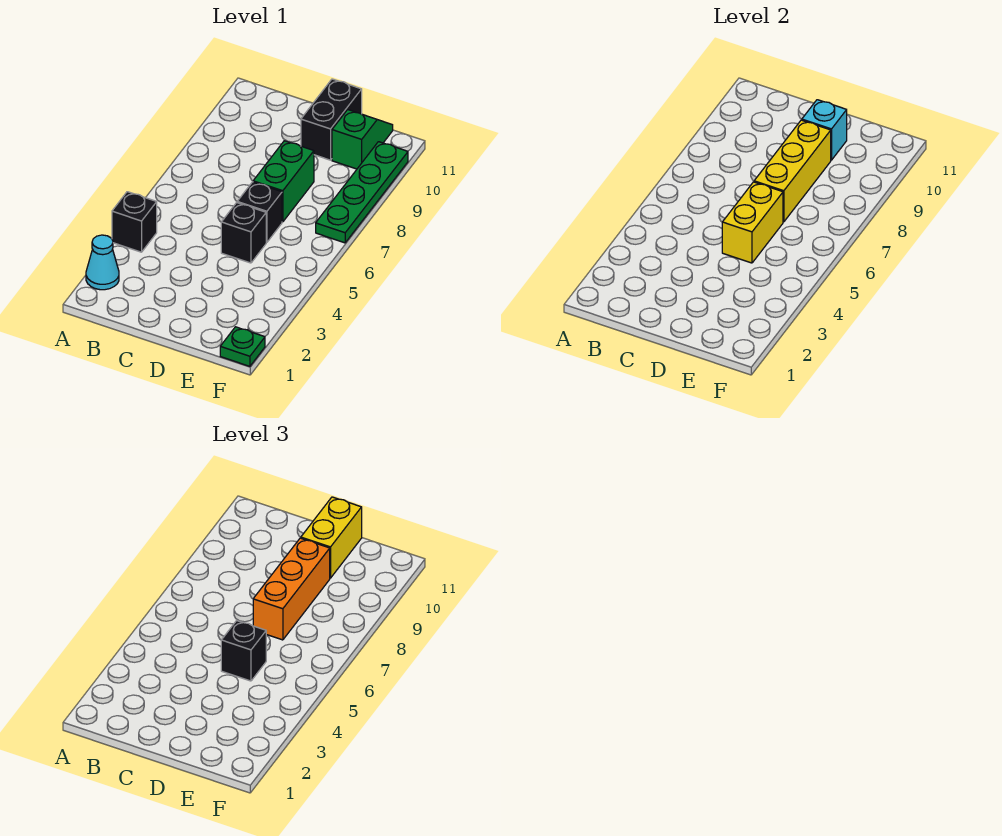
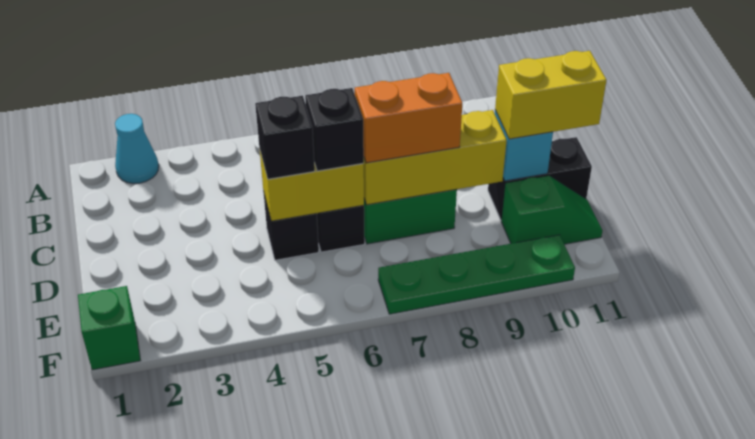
black brick A4 level 1 -> black brick D6 level 3
orange brick D7:D9 level 3 -> orange brick D7:D8 level 3
green plate F1 level 1 -> green brick F1 level 1

